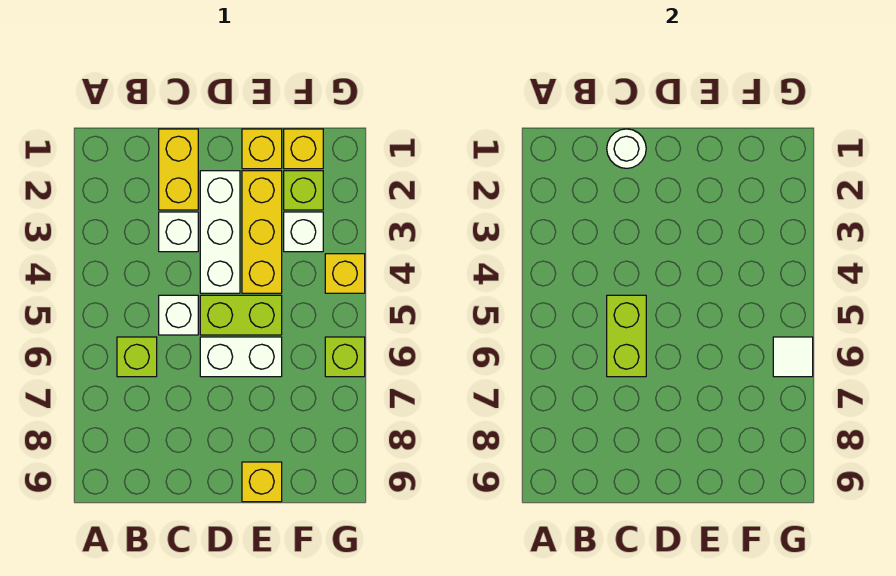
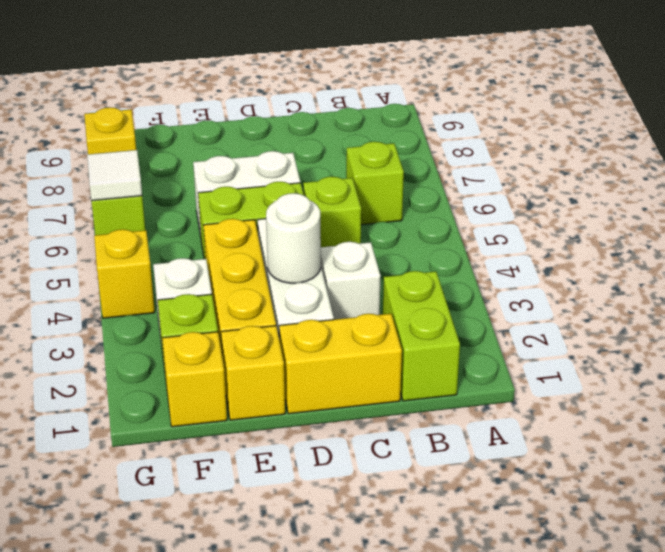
yellow brick C1:C2 level 1 -> yellow brick C1:D1 level 1
white round brick C1 level 2 -> white round brick D3 level 2
white brick C5 level 1 -> lime brick C5 level 1
lime brick C5:C6 level 2 -> lime brick B1:B2 level 1
yellow brick E9 level 1 -> yellow brick G8 level 1

